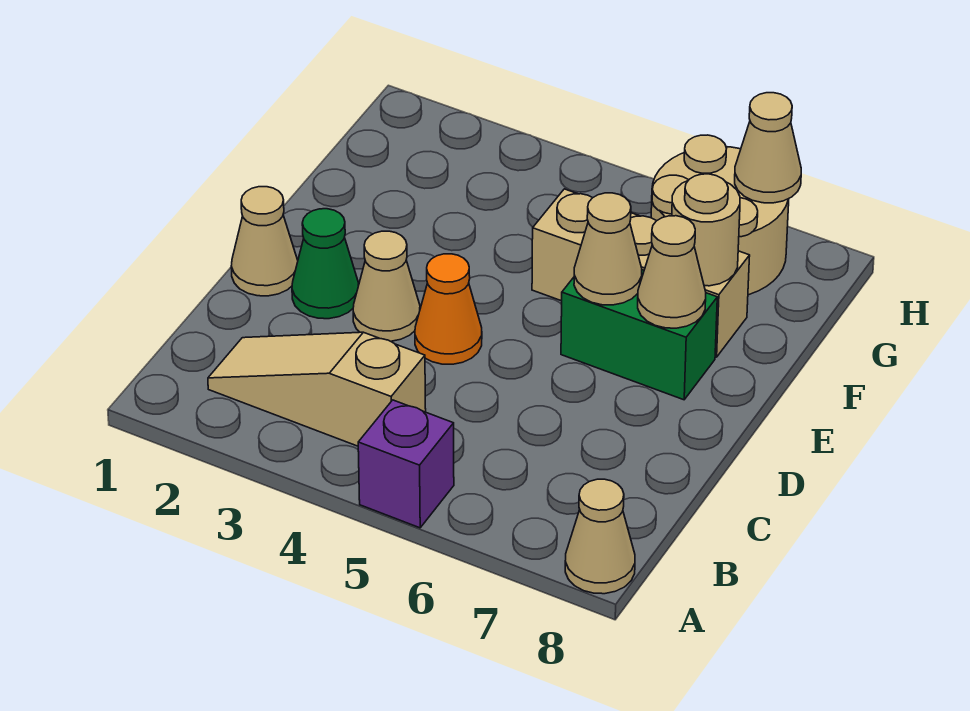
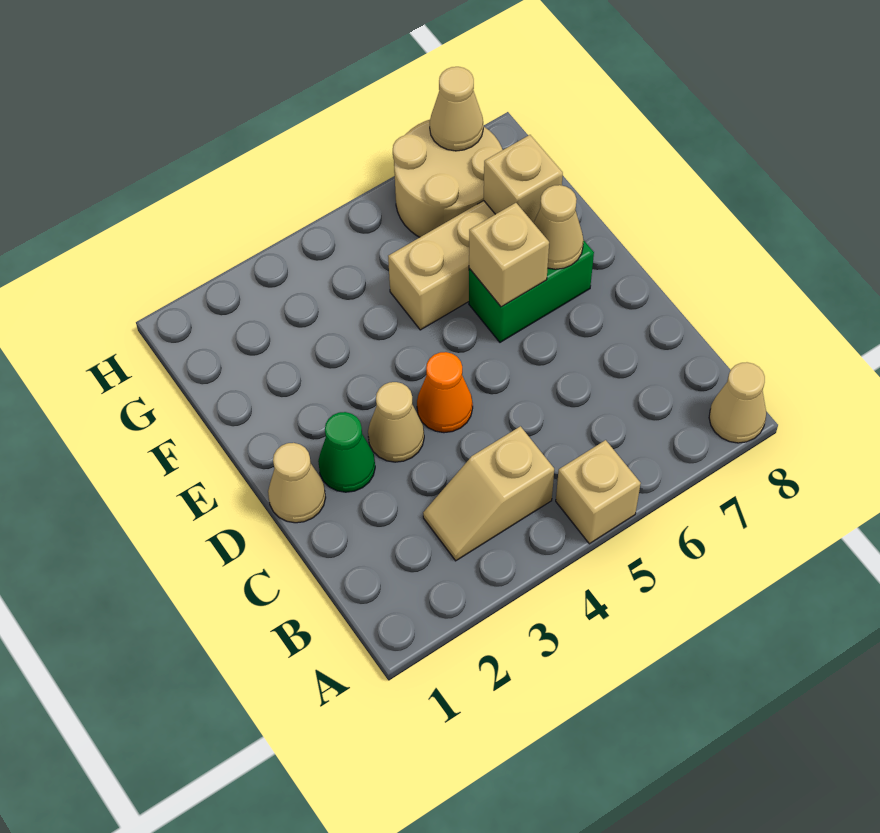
purple brick A5 level 1 -> tan brick A5 level 1
tan slope B2:B4 level 1 top 4 -> tan slope B3:B4 level 1 top 4
tan cone E6 level 2 -> tan brick E6 level 2
tan round brick F7 level 2 -> tan brick F7 level 2

